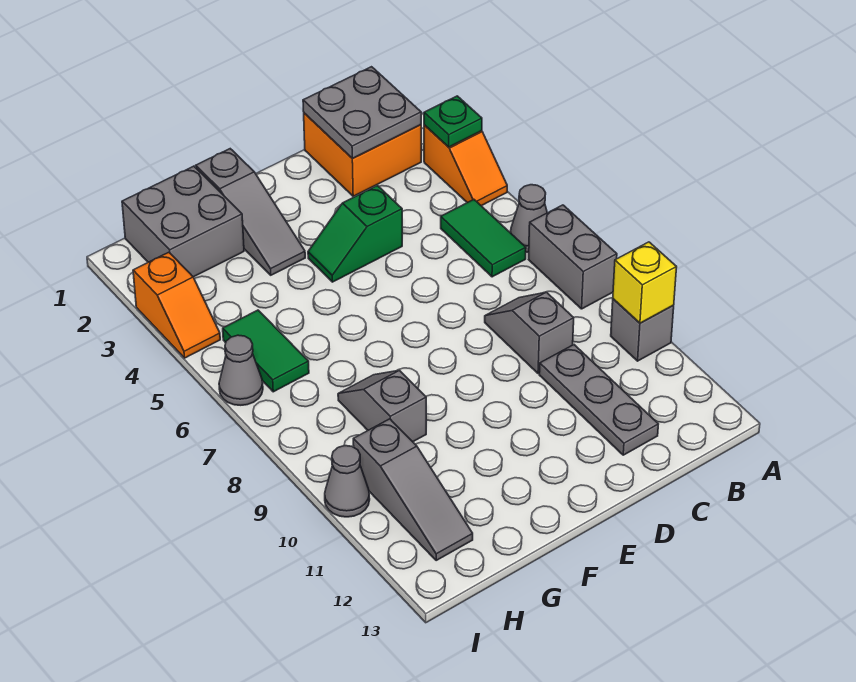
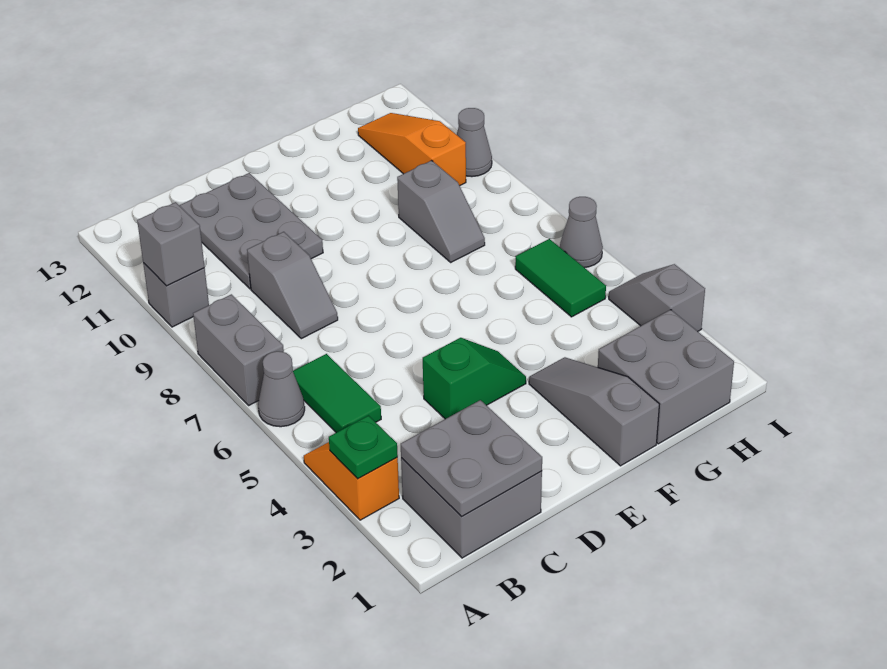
yellow brick A10 level 2 -> grey brick A10 level 2
orange brick B1:C2 level 1 -> grey brick B1:C2 level 1
grey plate C10:C12 level 1 -> grey plate C10:D12 level 1
grey slope H10:H12 level 1 top 10 -> orange slope H10:H12 level 1 top 10
orange slope I3:I4 level 1 top 3 -> grey slope I3:I4 level 1 top 3

